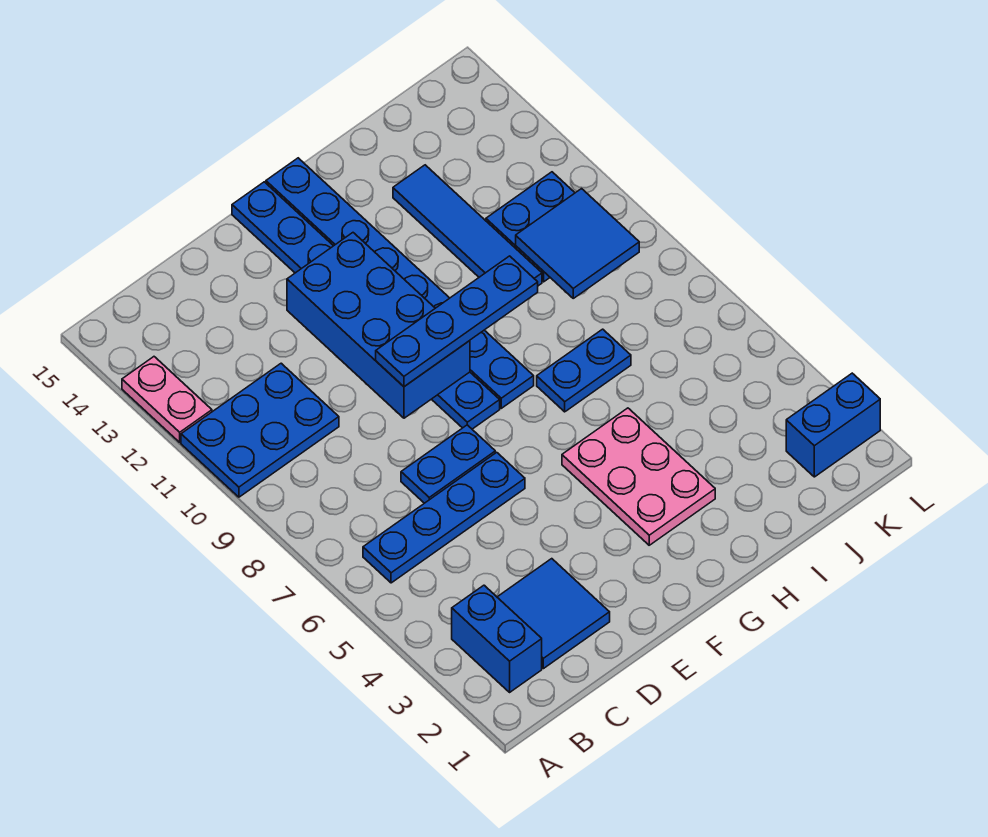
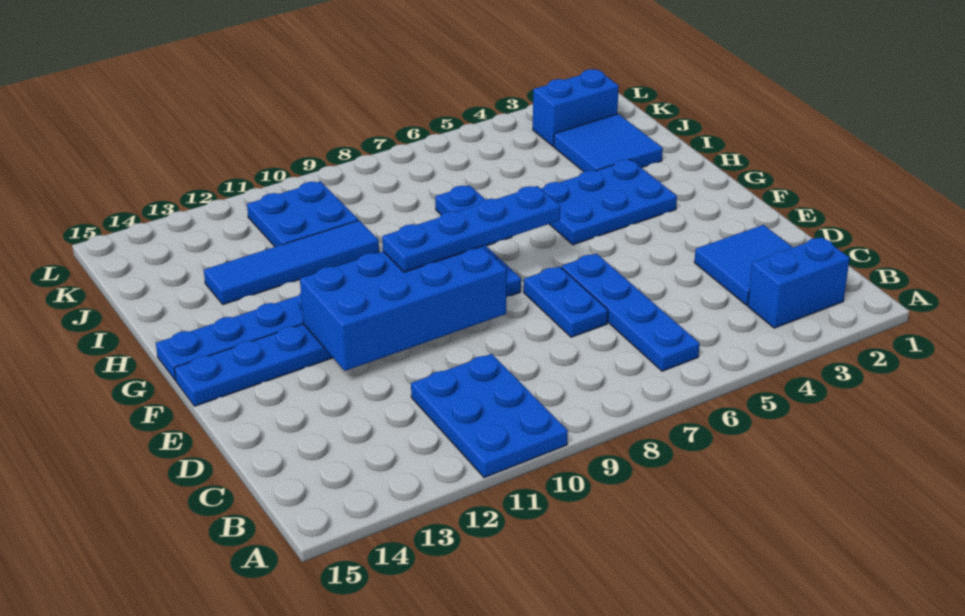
pink plate A12:A13 level 1 -> none
blue plate E9:H9 level 3 -> blue plate F7:F10 level 3
pink plate G3:H5 level 1 -> blue plate G3:H5 level 1
blue tile J9:K10 level 2 -> blue tile I2:J3 level 1
blue brick K2:L2 level 1 -> blue brick K2:K3 level 1

